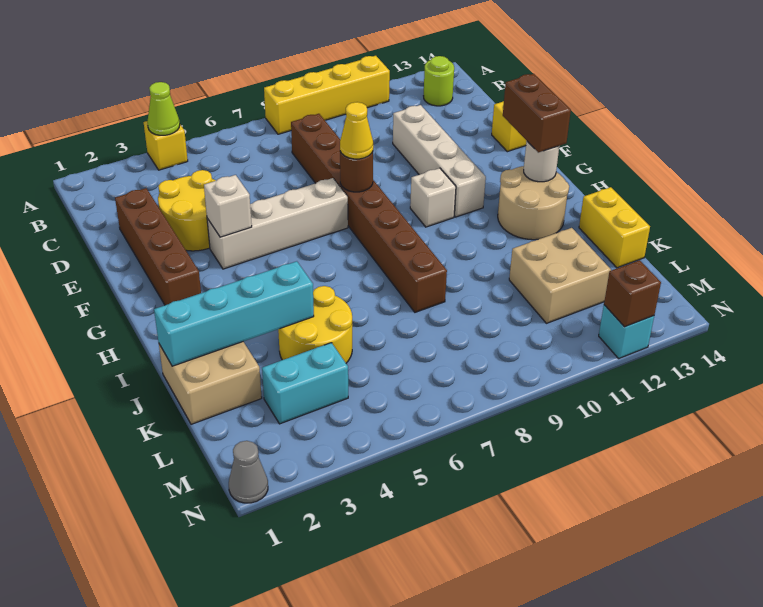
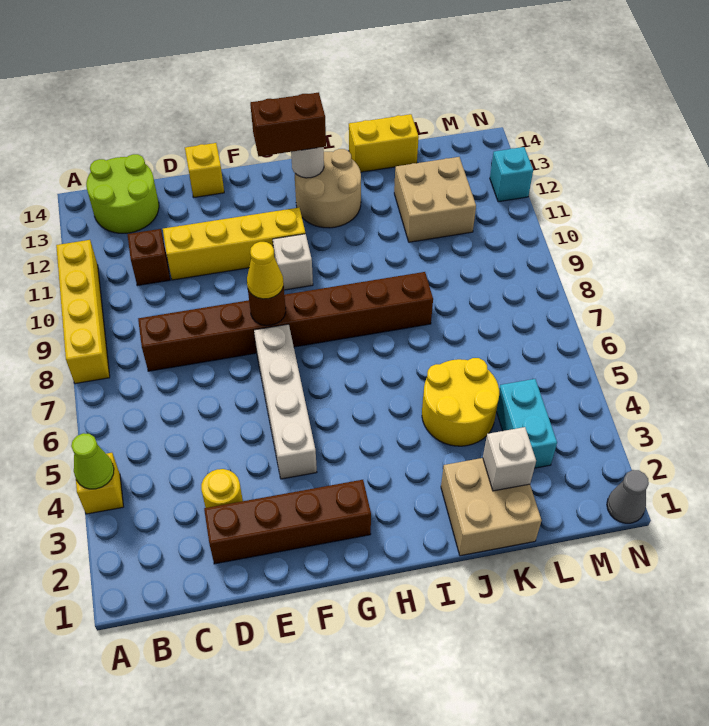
lime round brick B13 level 1 -> lime round brick B13:C14 level 1
yellow round brick D3:E4 level 1 -> yellow round brick D3 level 1
white brick D11:G11 level 1 -> yellow brick D11:G11 level 1
white brick F4 level 2 -> white brick K2 level 2
cyan brick J1:J4 level 2 -> none
brown brick N12 level 2 -> brown brick C11 level 1

